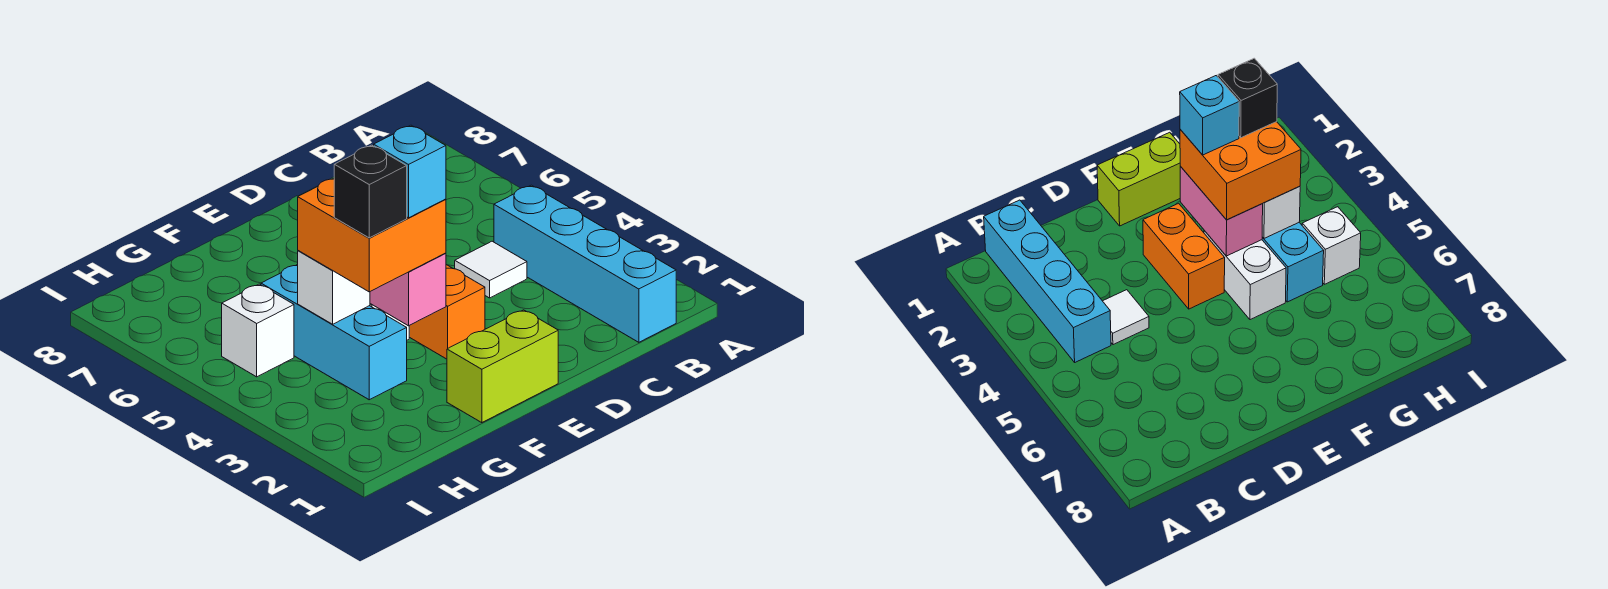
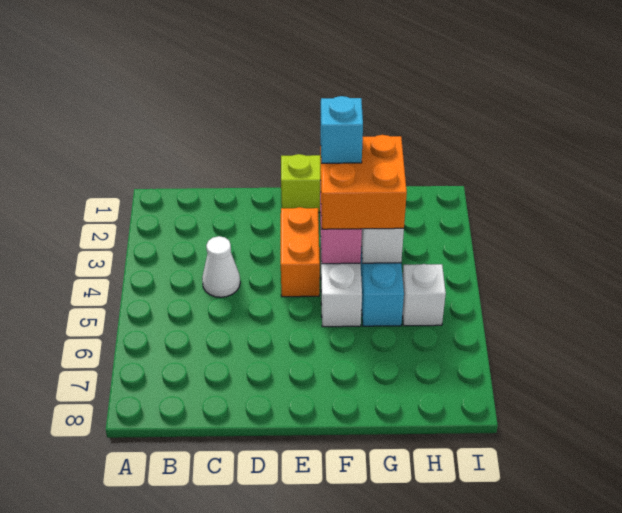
cyan brick B1:B4 level 1 -> none
white tile C4 level 1 -> white cone C4 level 1
black brick G3 level 4 -> none

